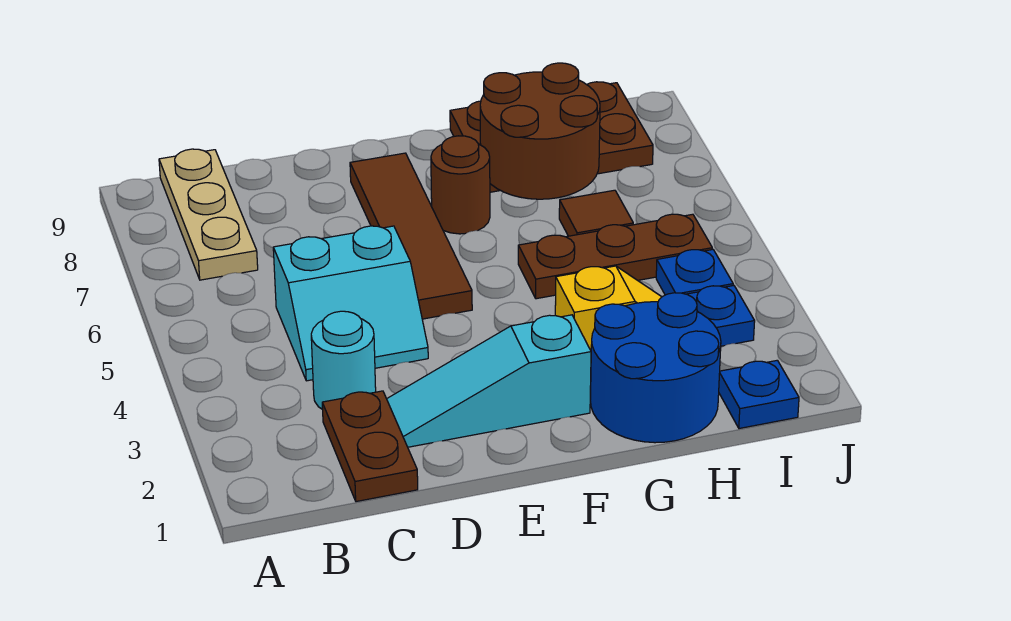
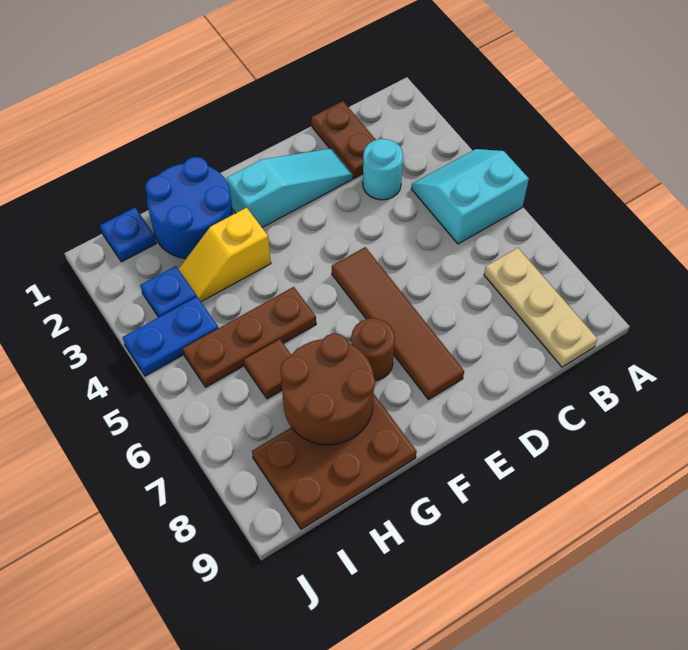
cyan slope C4:D5 level 1 top 5 -> cyan slope A4:B5 level 1 top 5
blue plate I4 level 1 -> blue plate I4:J4 level 1

